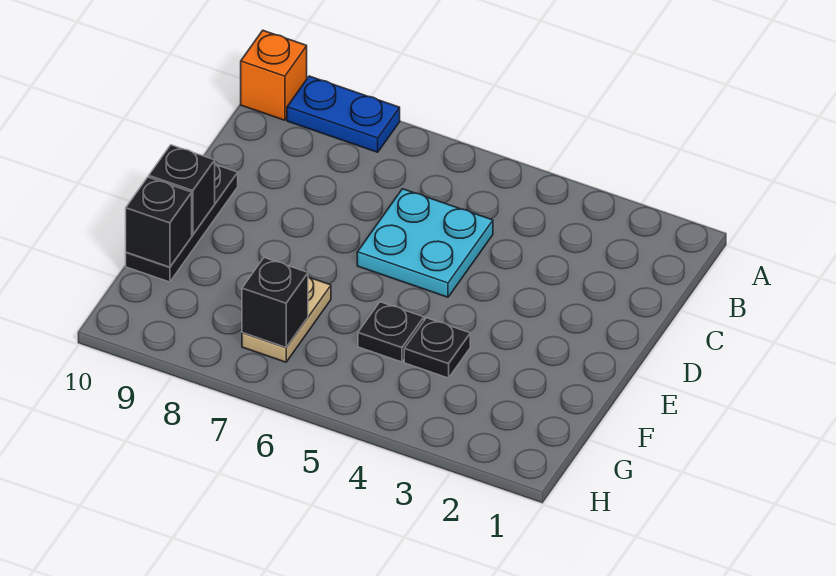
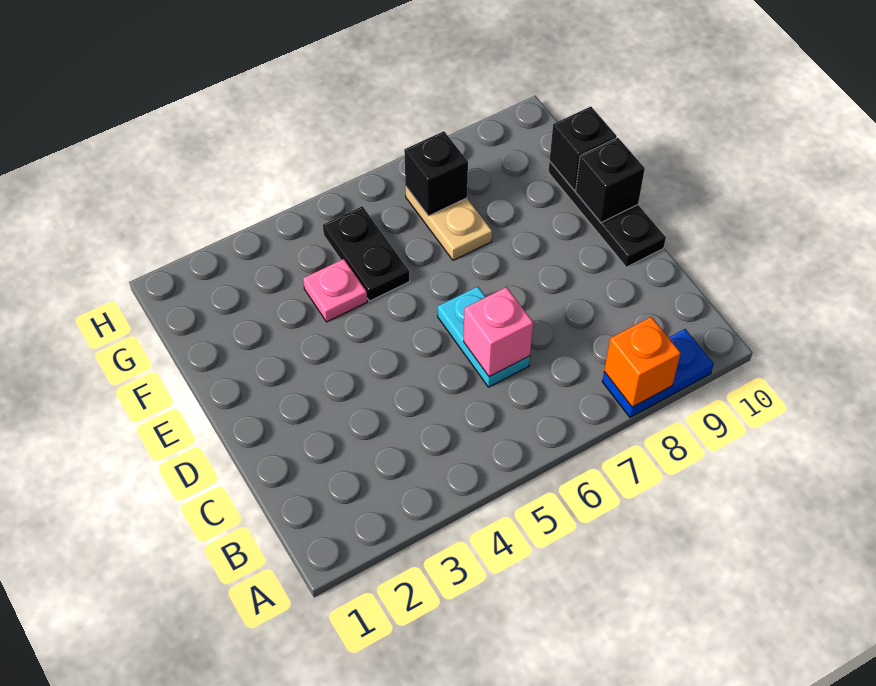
orange brick A10 level 1 -> orange brick A8 level 2
cyan plate C5:D6 level 1 -> cyan plate C6:D6 level 1
none -> pink brick C6 level 2
black plate F4 level 1 -> pink plate F4 level 1
black plate F5 level 1 -> black plate F5:G5 level 1

